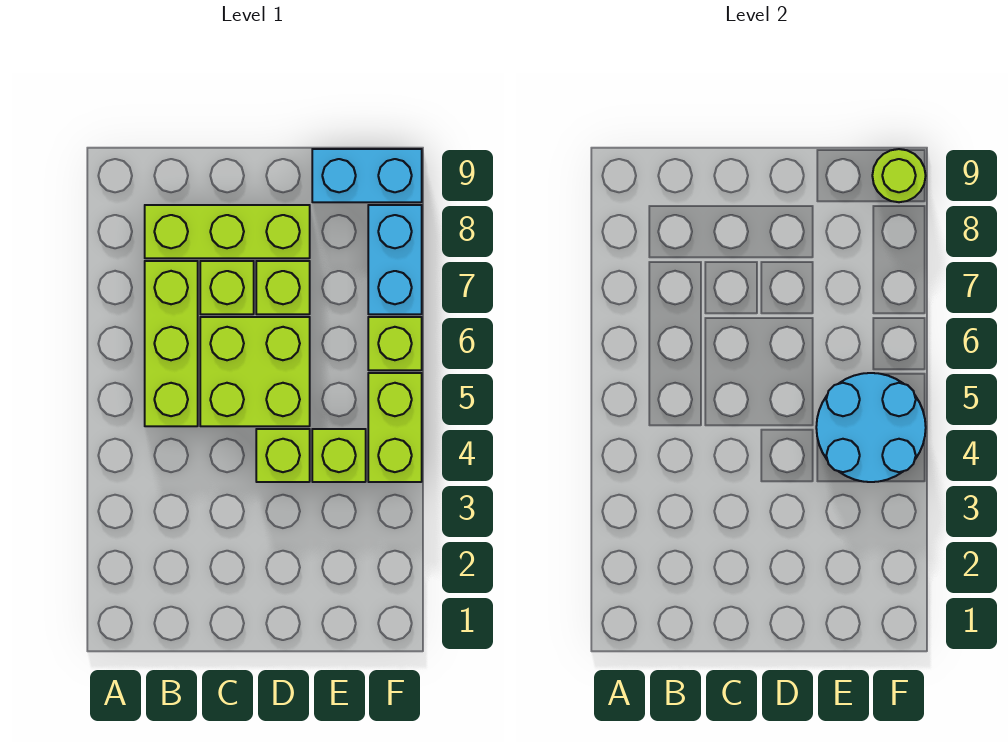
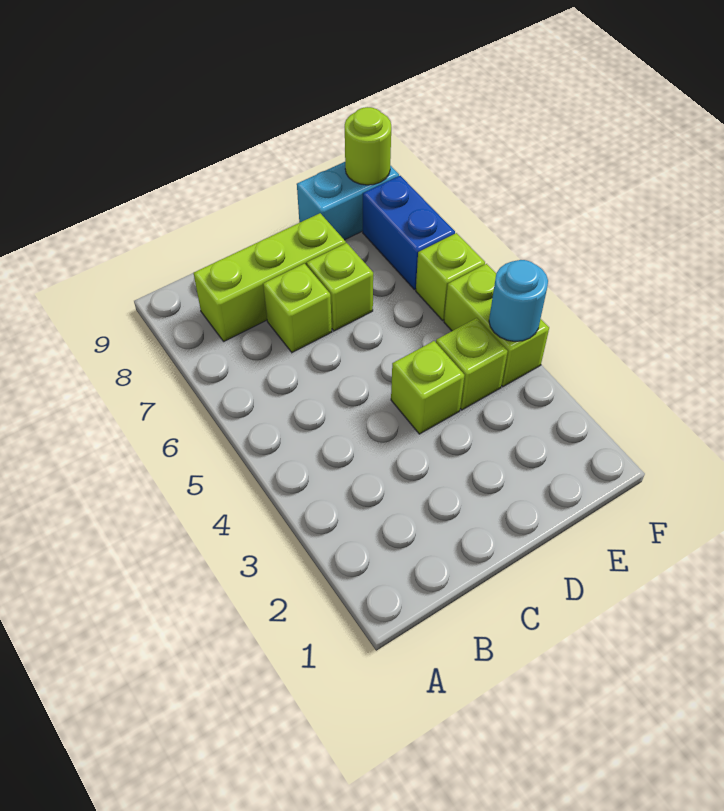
lime brick B5:B7 level 1 -> none
lime brick C5:D6 level 1 -> none
cyan round brick E4:F5 level 2 -> cyan round brick F4 level 2
cyan brick F7:F8 level 1 -> blue brick F7:F8 level 1

